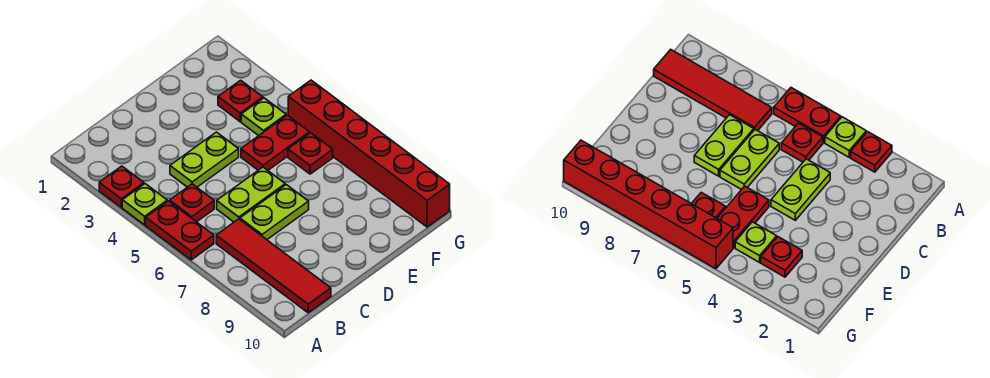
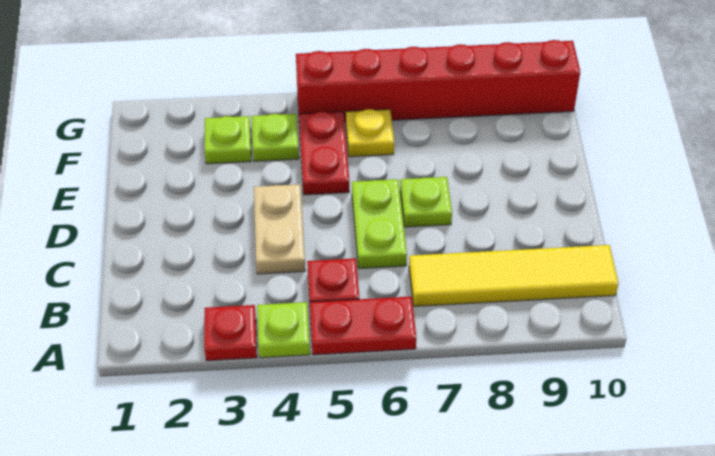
red tile B7:B10 level 1 -> yellow tile B7:B10 level 1
lime plate C4:D4 level 1 -> tan plate C4:D4 level 1
lime plate C7:D7 level 1 -> lime plate D7 level 1
red plate F3 level 1 -> lime plate F3 level 1
red plate F6 level 1 -> yellow plate F6 level 1

